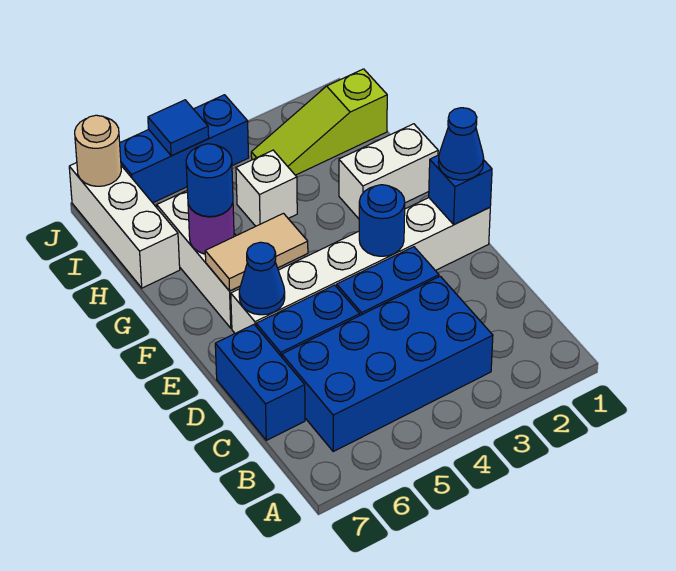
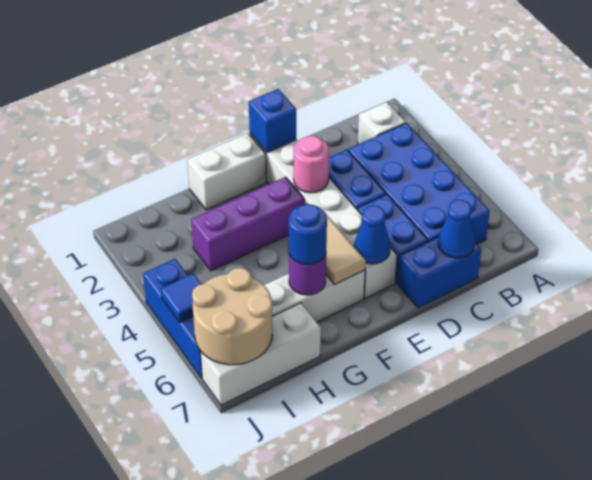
blue cone E1 level 3 -> blue cone C7 level 2
blue round brick E3 level 2 -> pink round brick E3 level 2
none -> purple brick F3:H3 level 1
white brick G1:G2 level 1 -> white brick F1:G1 level 1
white brick H4 level 1 -> white brick B2 level 1
lime slope I1:I3 level 1 top 1 -> none
tan round brick J7 level 2 -> tan round brick I6:J7 level 2

